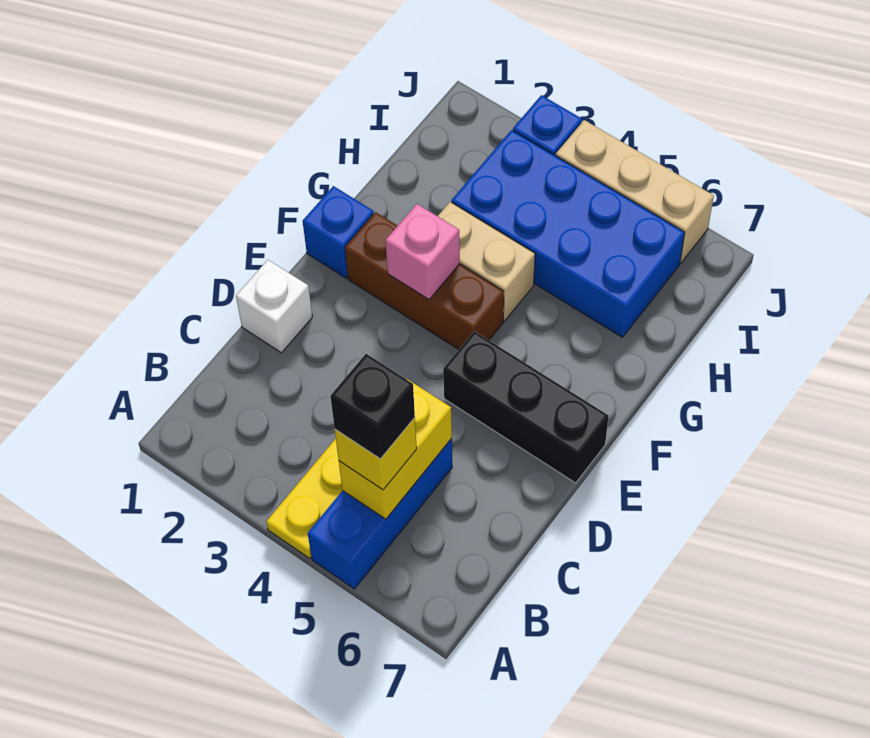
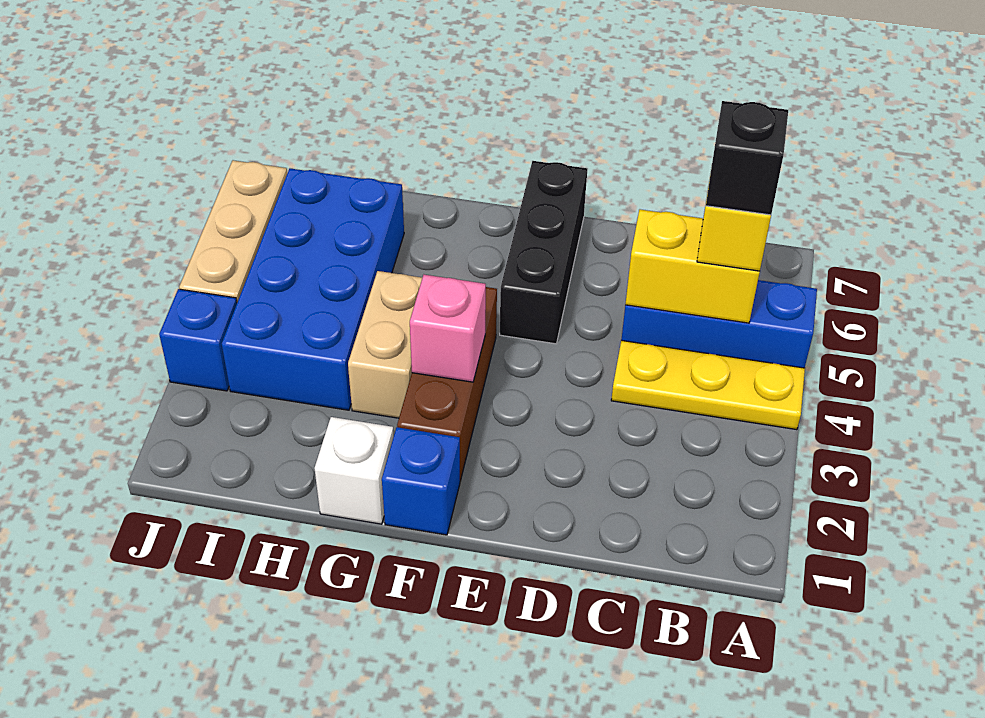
white brick D1 level 1 -> white brick G1 level 1

